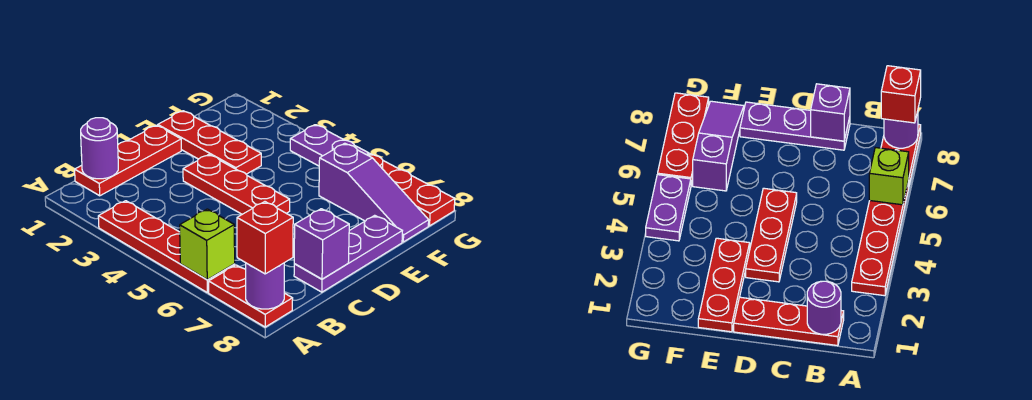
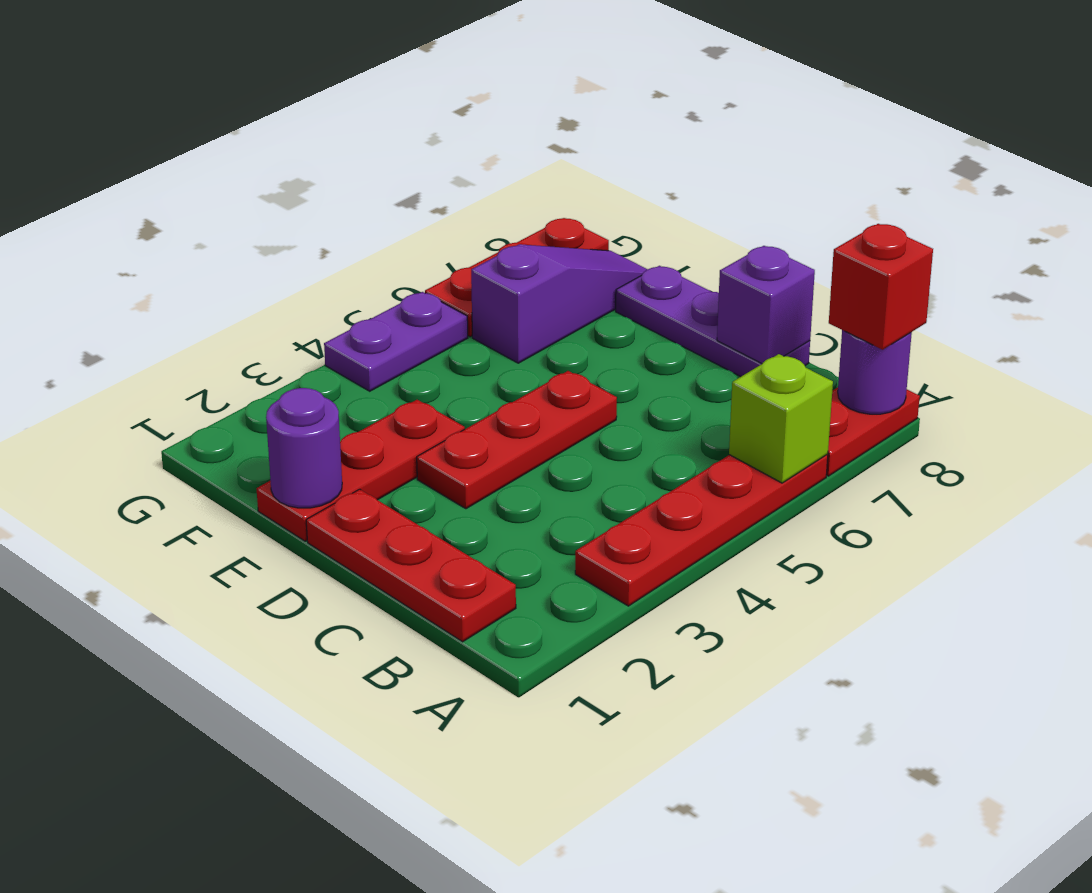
purple round brick B1 level 2 -> purple round brick E1 level 2

